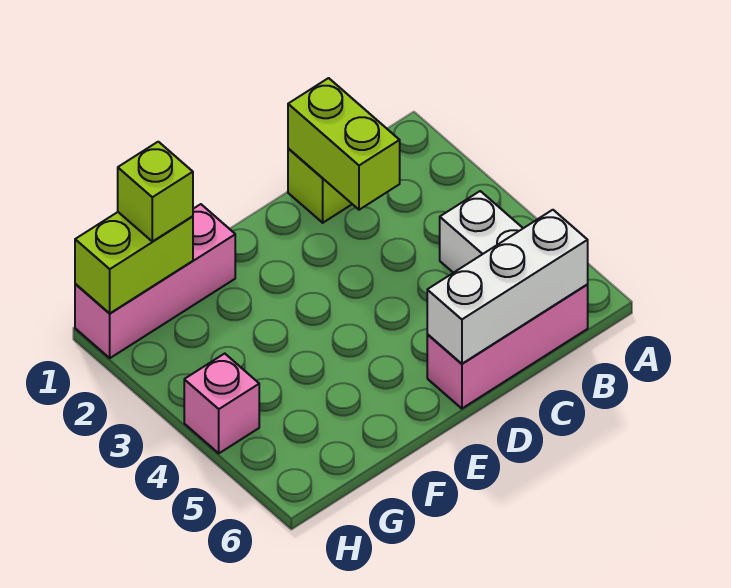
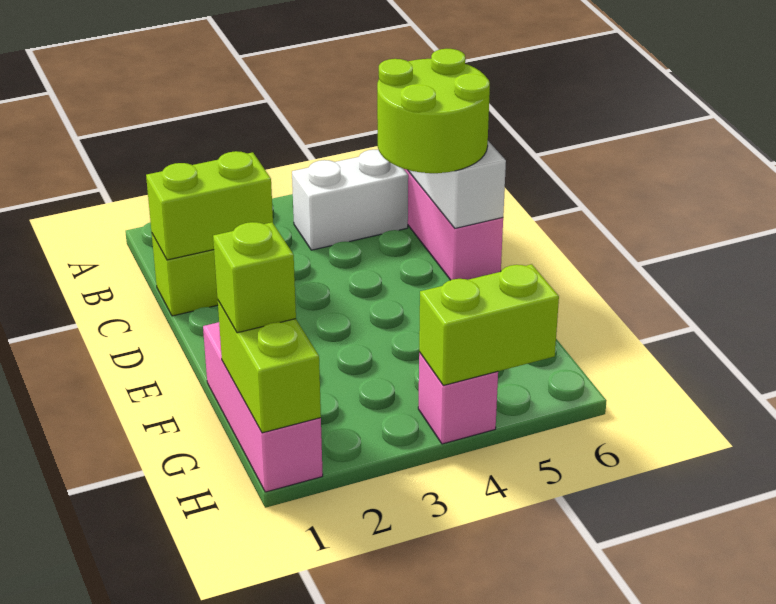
none -> lime round brick C5:D6 level 3
none -> lime brick H4:H5 level 2

